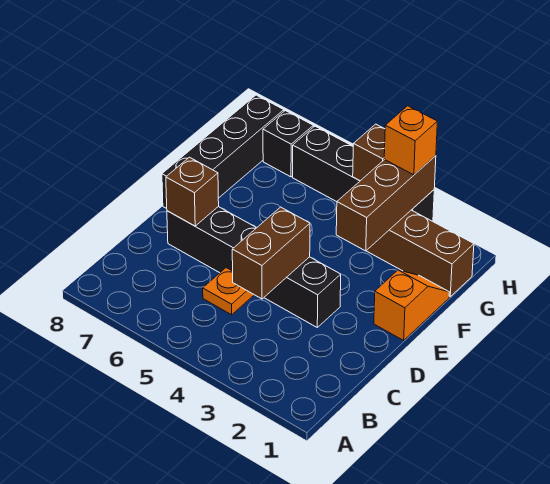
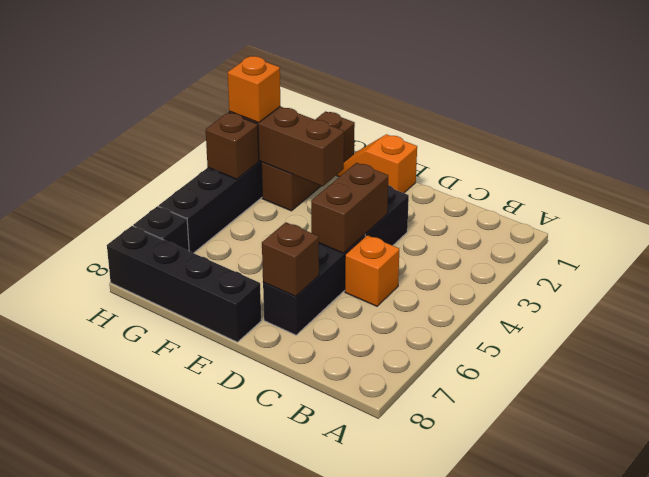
brown brick C4:D4 level 2 -> brown brick D4:D5 level 2
orange plate C5 level 1 -> orange brick C5 level 1

